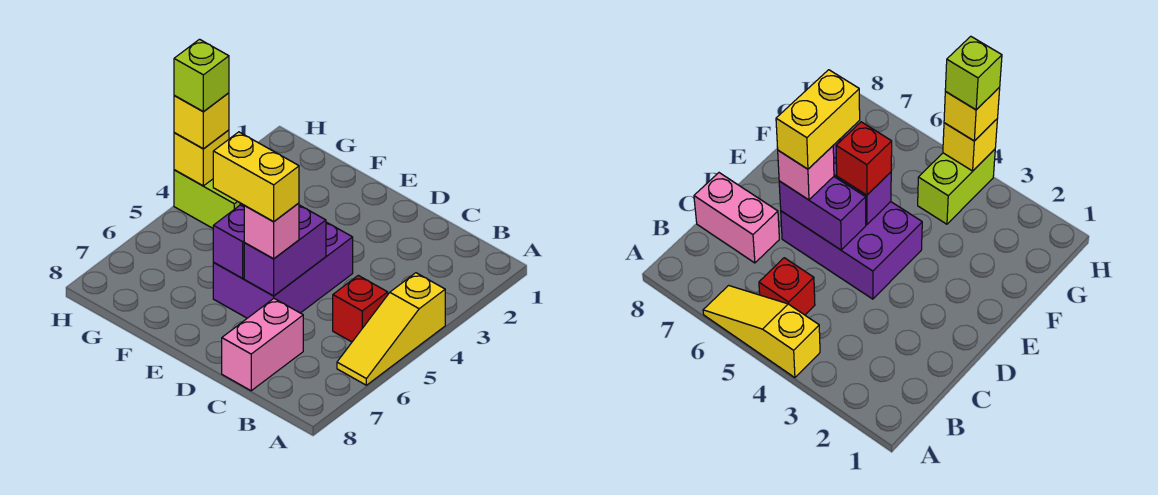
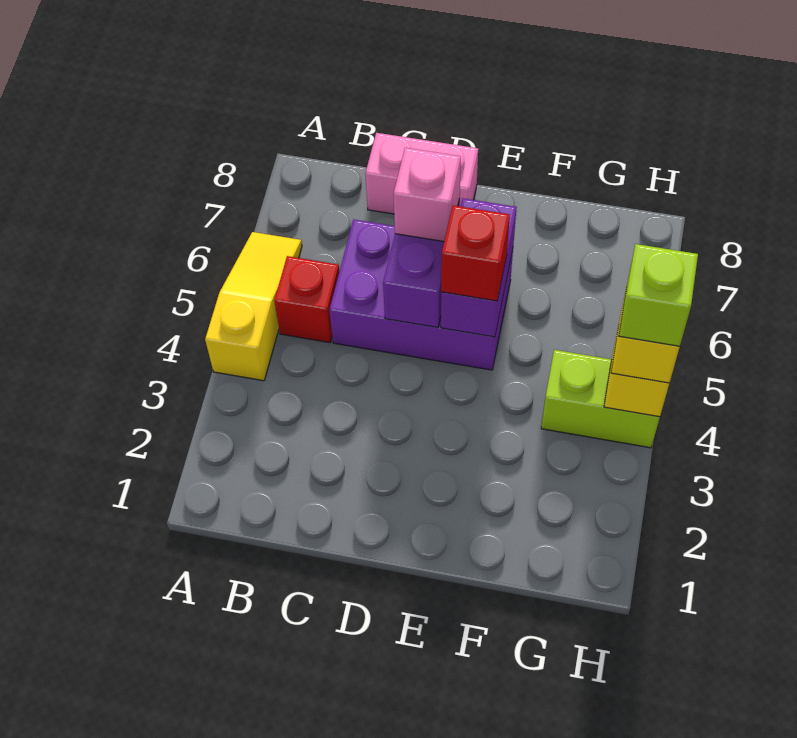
pink brick C7:C8 level 1 -> pink brick C8:D8 level 1
purple brick D4:E6 level 1 -> purple brick C5:E6 level 1
yellow brick D6:E6 level 4 -> none

